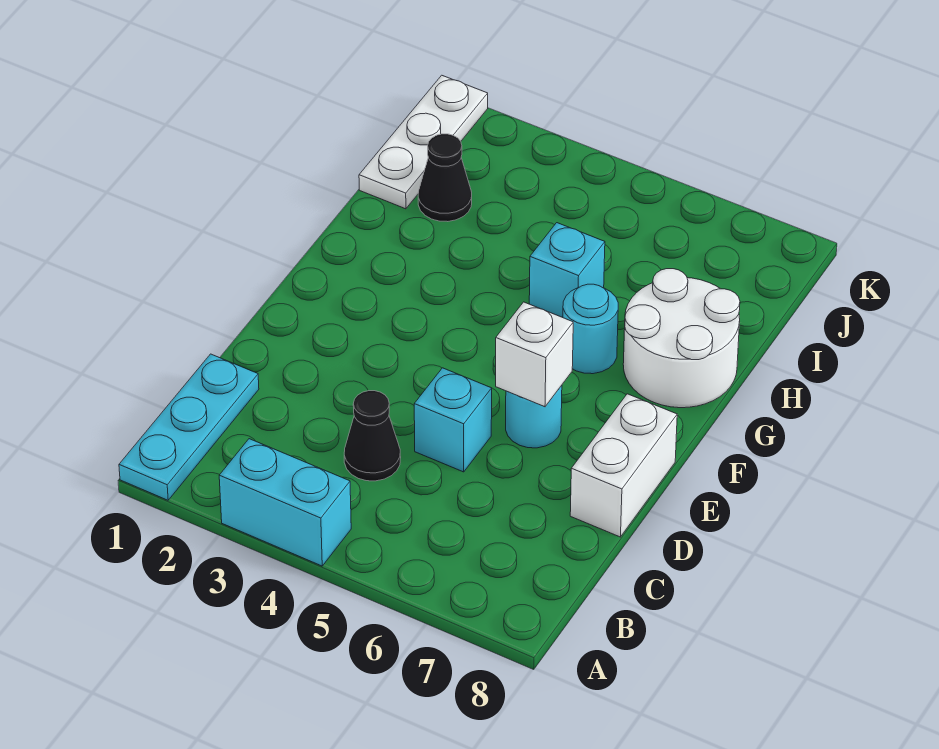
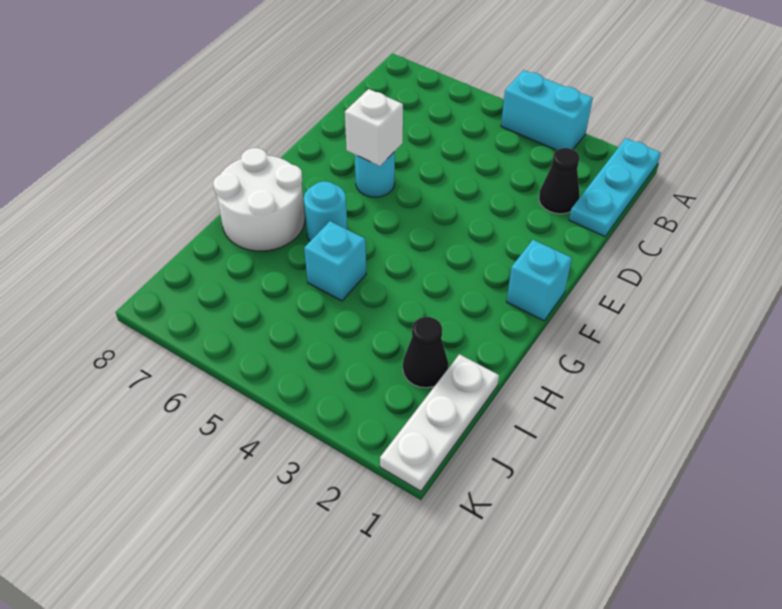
black cone C4 level 1 -> black cone C2 level 1
cyan brick D5 level 1 -> cyan brick F1 level 1
white brick D8:E8 level 1 -> none

